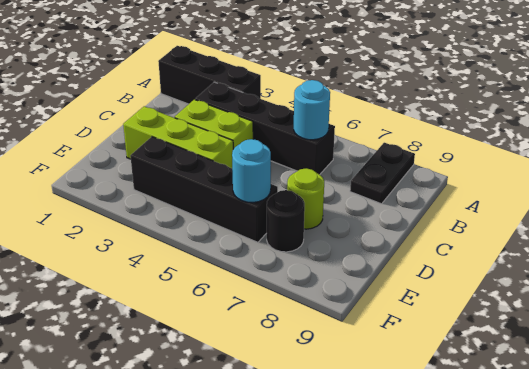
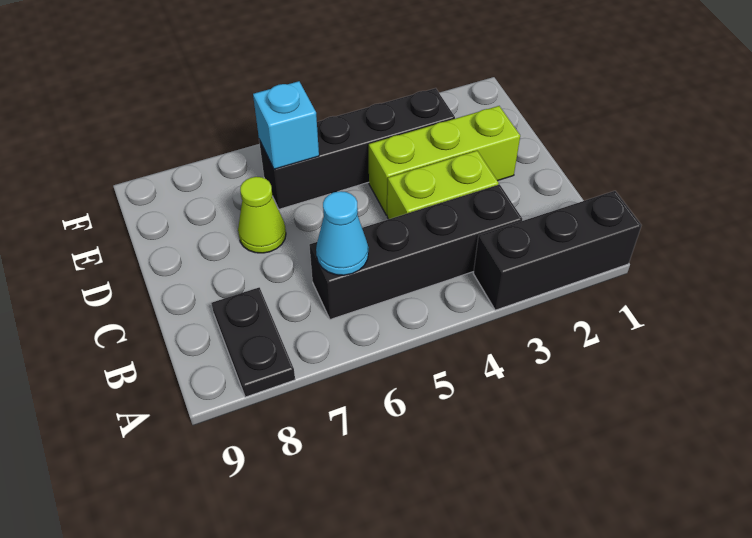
cyan round brick B6 level 2 -> cyan cone B6 level 2
lime round brick D7 level 1 -> lime cone D7 level 1
cyan round brick E6 level 2 -> cyan brick E6 level 2
black round brick E7 level 1 -> none

